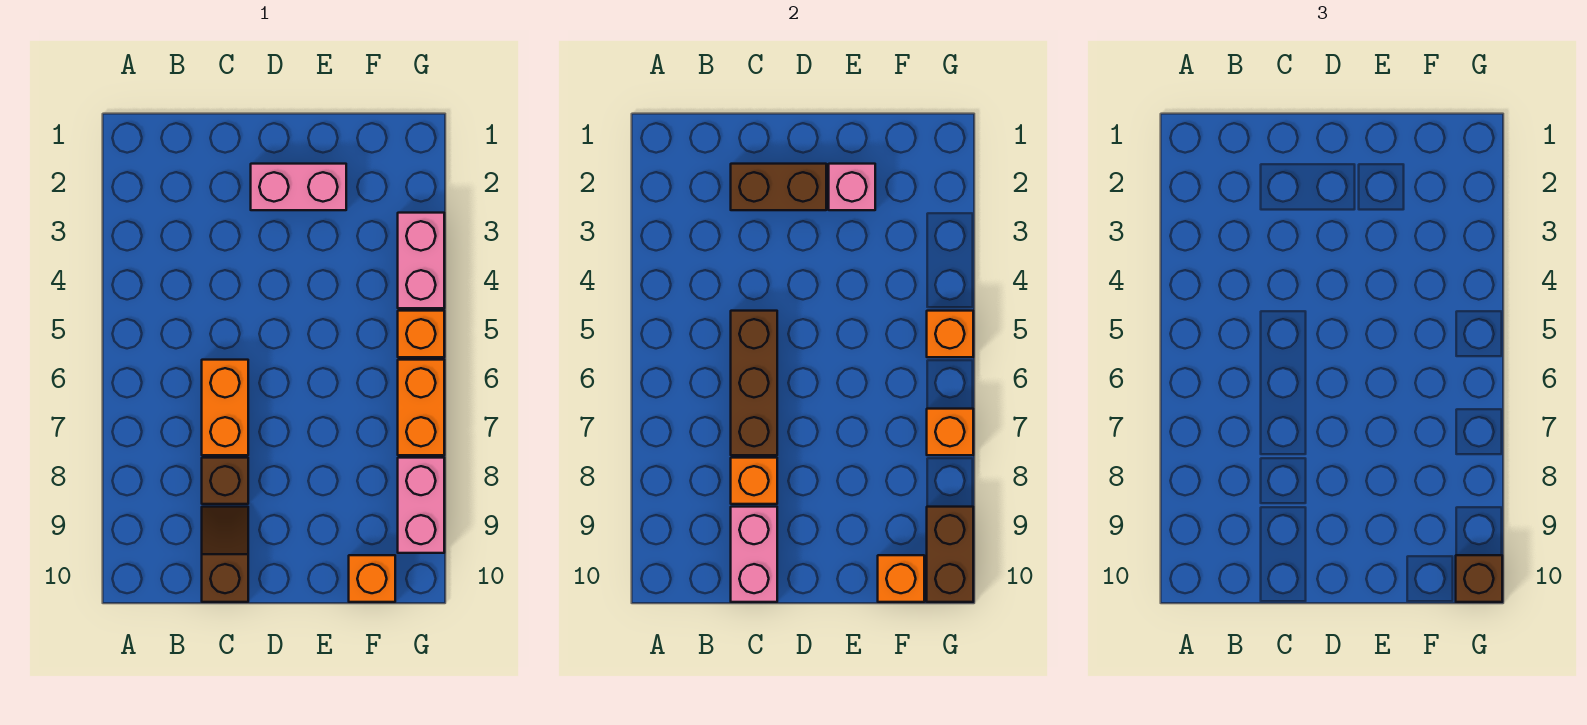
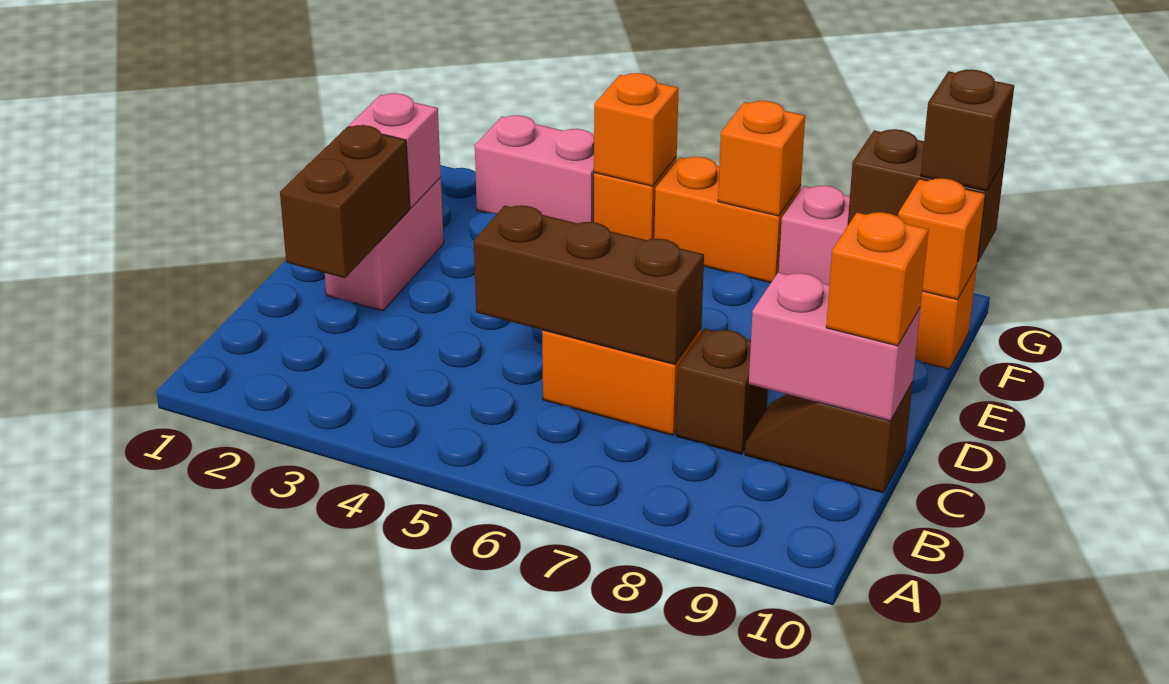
orange brick C8 level 2 -> orange brick C10 level 3

